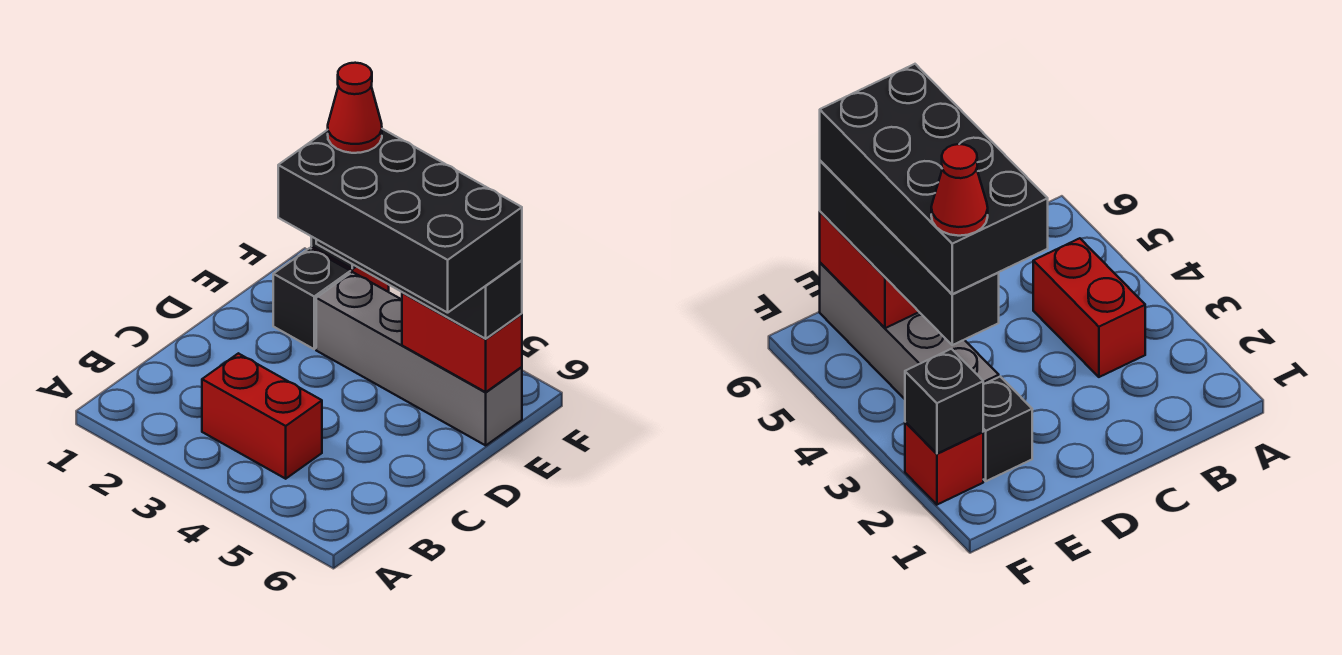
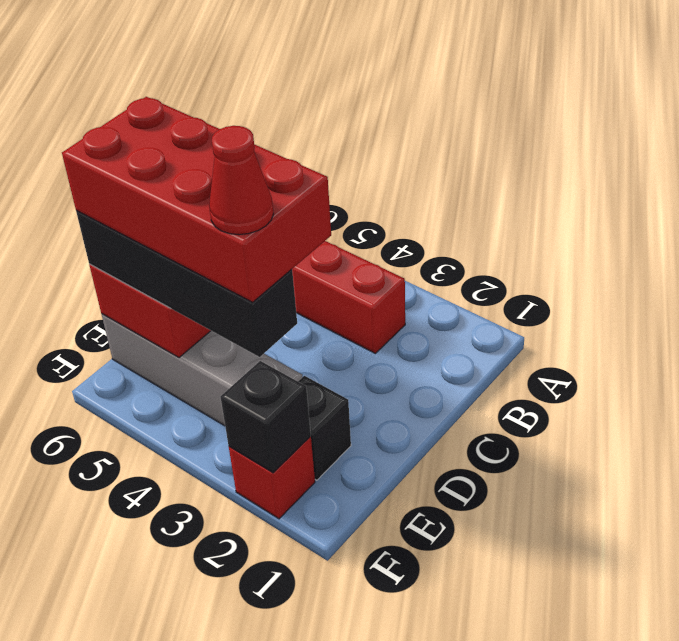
black brick D3:E6 level 4 -> red brick D3:E6 level 4

